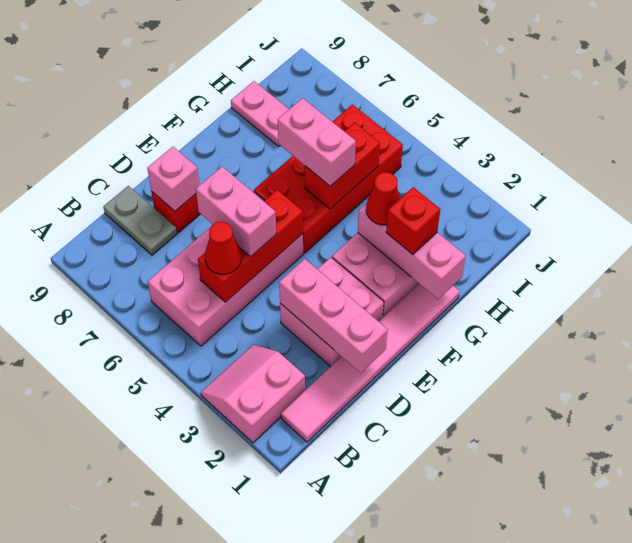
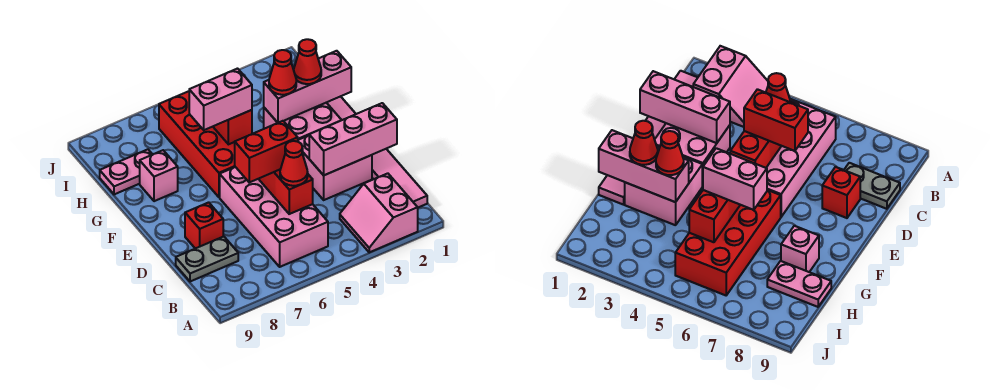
pink brick D5:D6 level 3 -> red brick D5:D6 level 3
pink brick D8 level 2 -> pink brick G8 level 1
red brick G2 level 3 -> red cone G2 level 3

